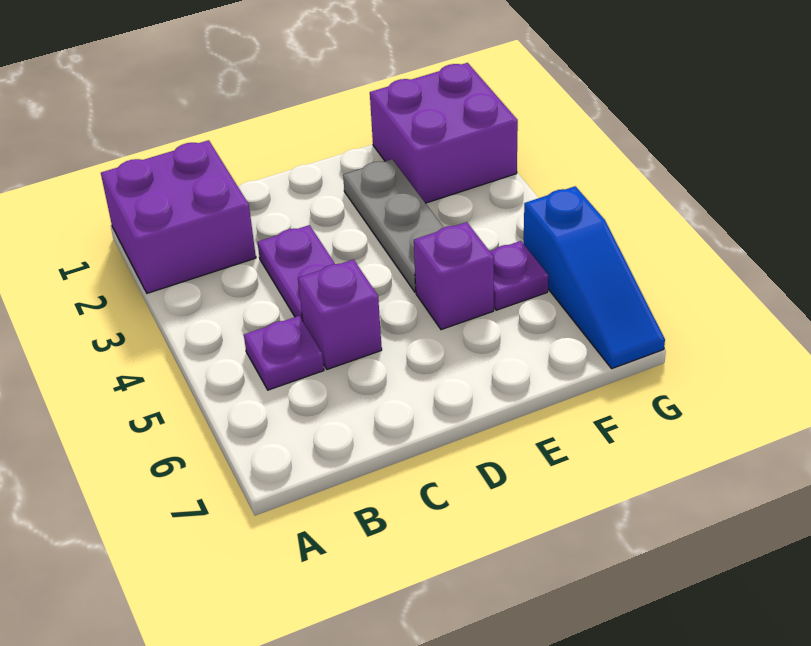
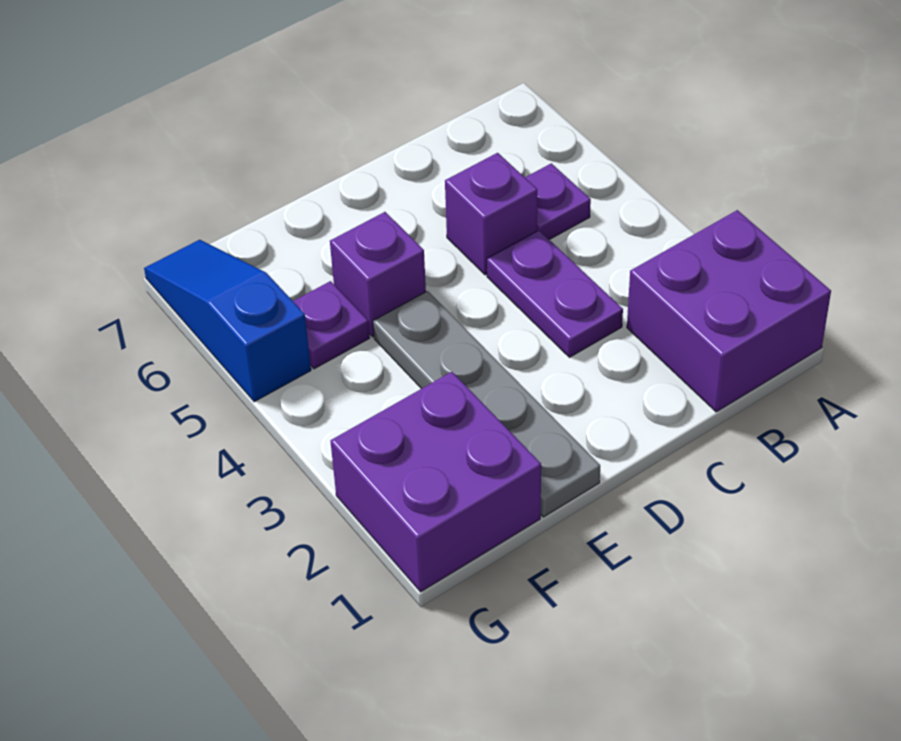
grey plate E2:E4 level 1 -> grey plate E1:E4 level 1

